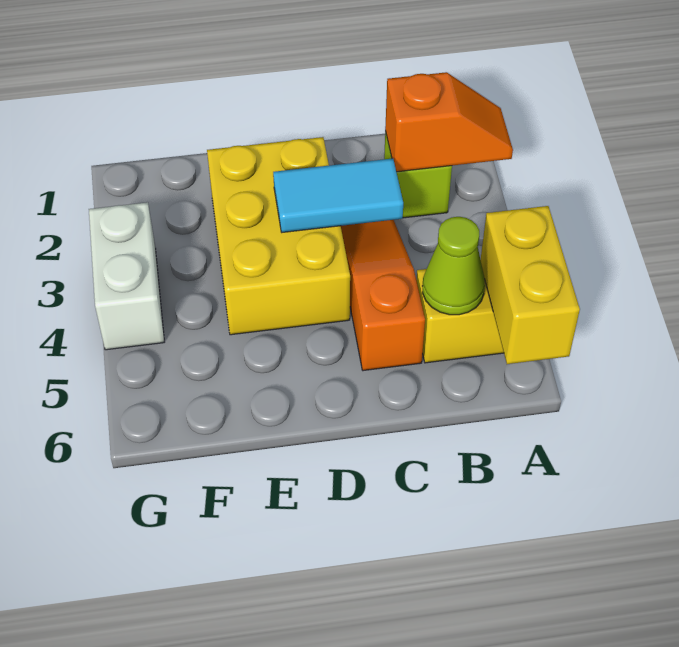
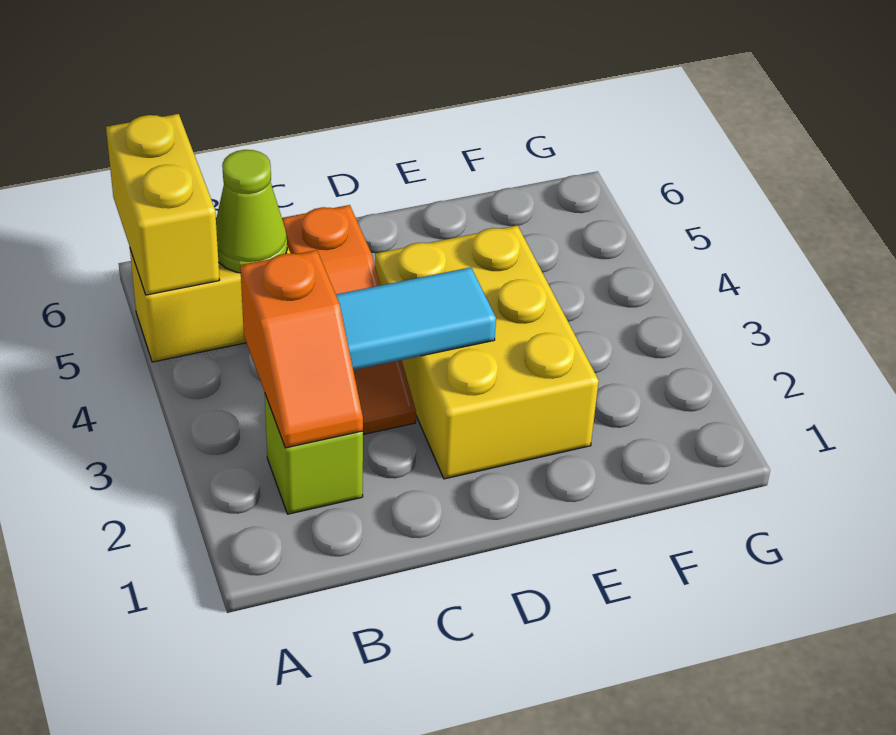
orange slope A2:B2 level 2 top B -> orange slope B2:B3 level 2 top 3
white brick G3:G4 level 1 -> none

